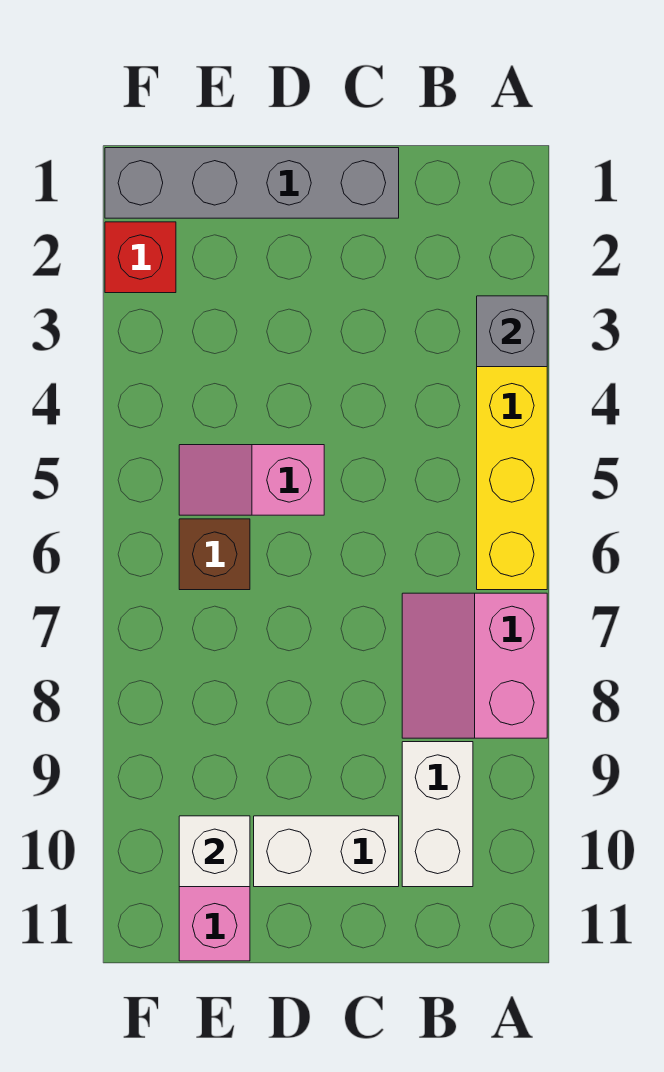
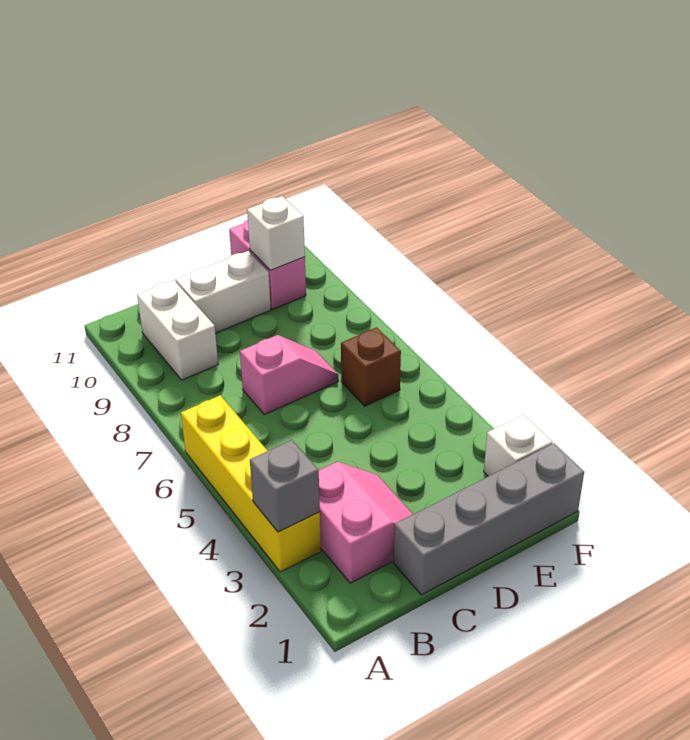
pink slope A7:B8 level 1 top A -> pink slope B2:C3 level 1 top B
pink slope D5:E5 level 1 top D -> pink slope C7:D7 level 1 top C
red brick F2 level 1 -> white brick F2 level 1

